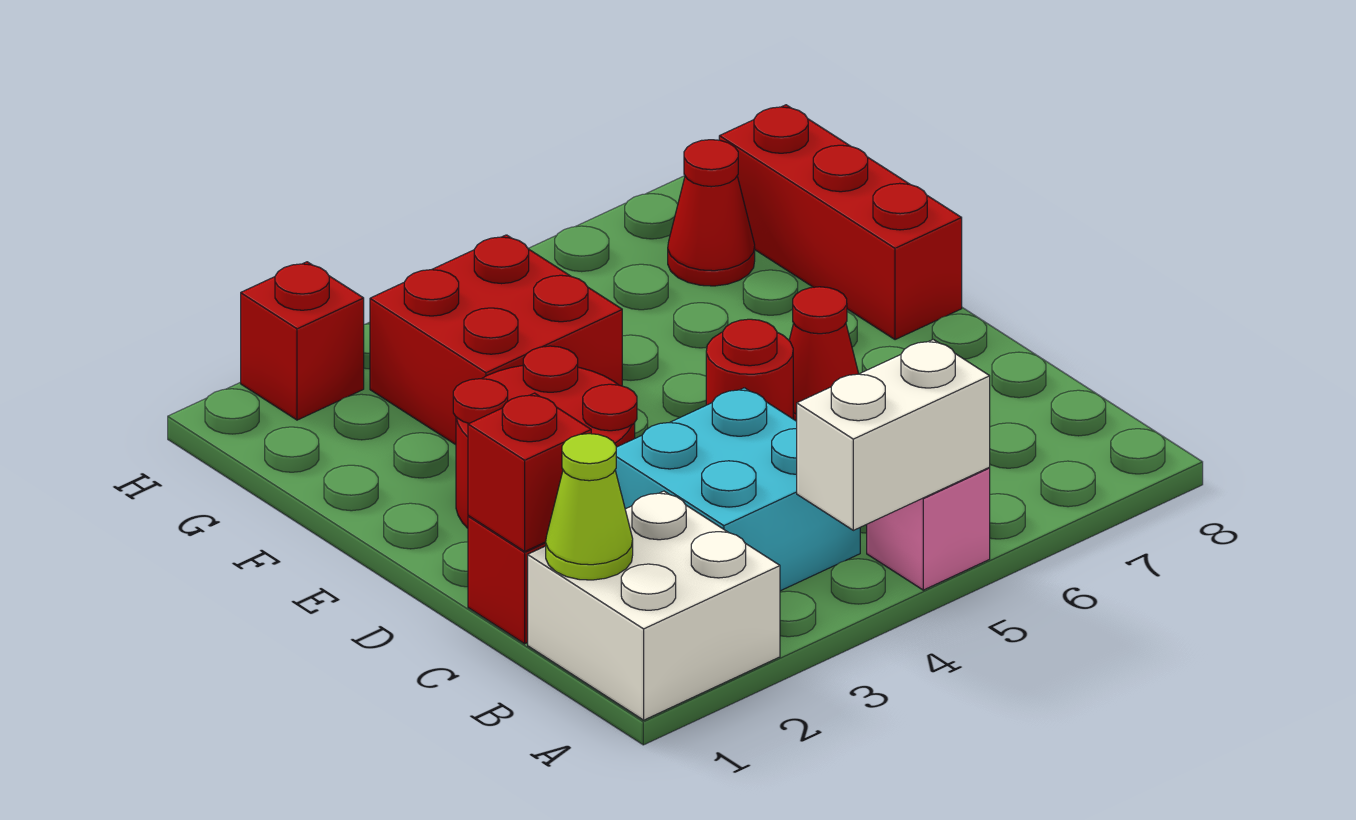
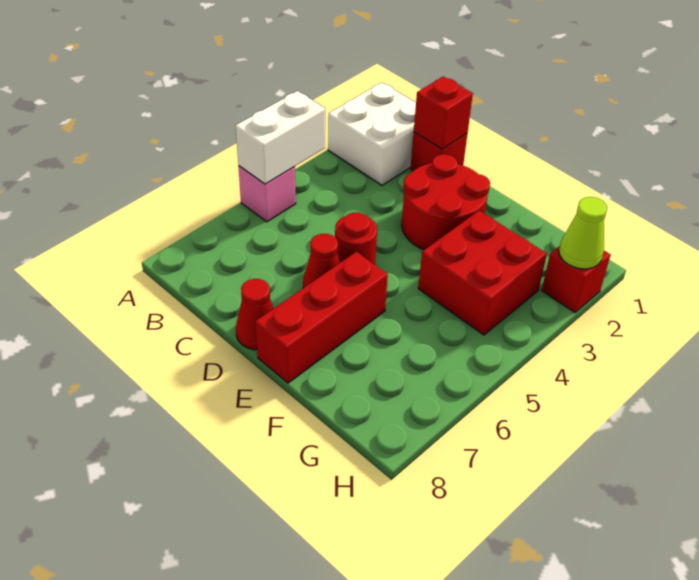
lime cone B1 level 2 -> lime cone H2 level 2
cyan brick B3:C4 level 1 -> none
red brick E8:G8 level 1 -> red brick E6:E8 level 1
red cone G7 level 1 -> red cone D8 level 1

